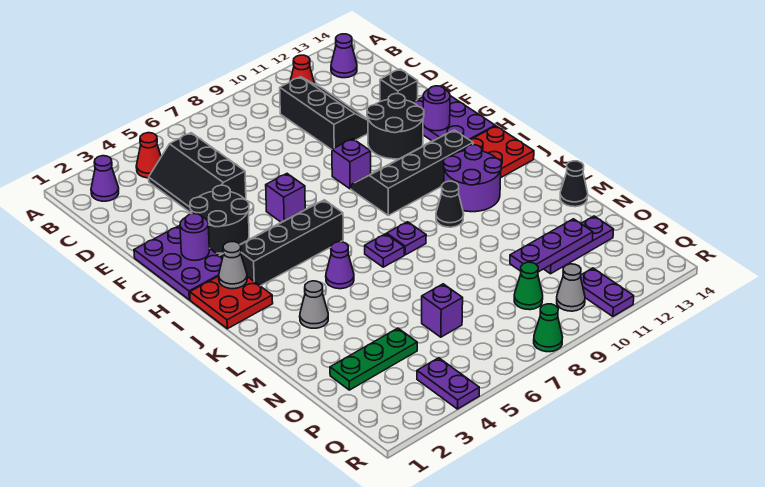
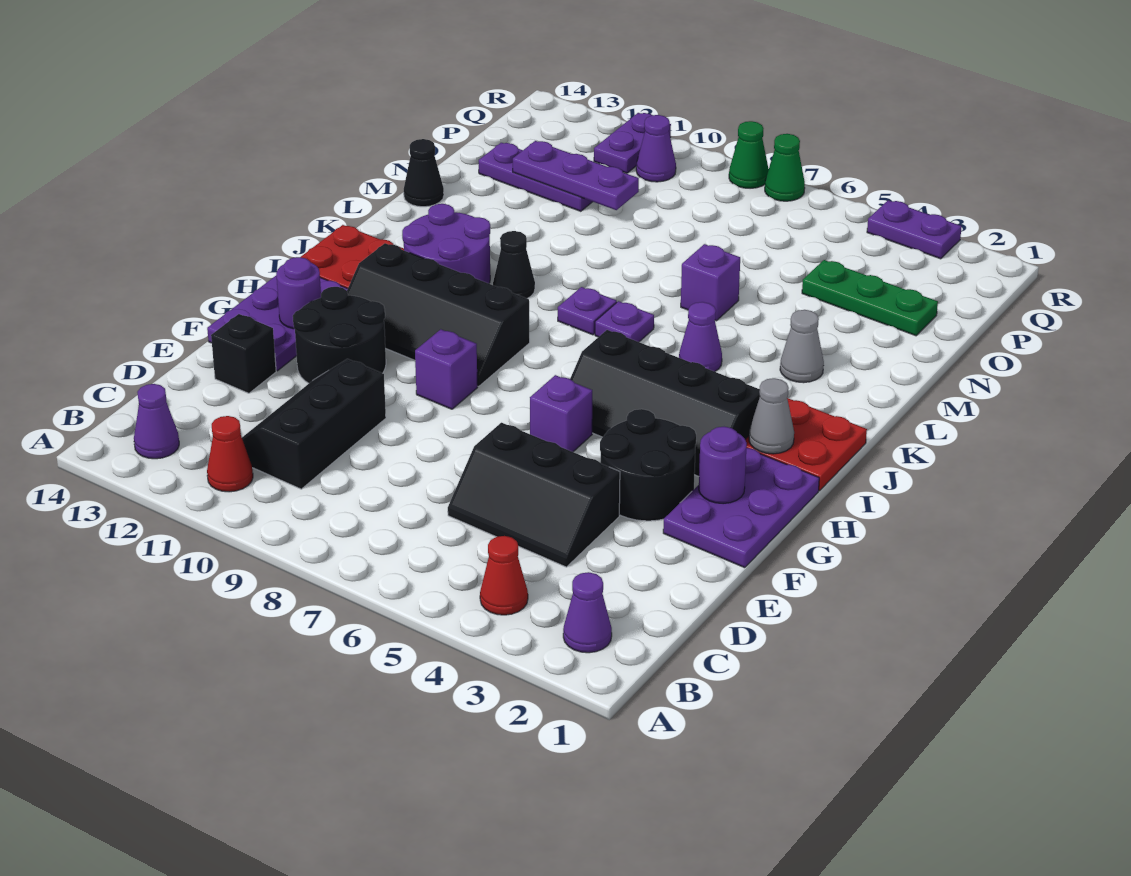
black slope C4:E5 level 1 top 5 -> black slope D4:E6 level 1 top E
purple brick O6 level 1 -> purple brick M6 level 1
green cone P9 level 1 -> green cone R7 level 1
purple plate Q4:R4 level 1 -> purple plate R3:R4 level 1
grey cone Q10 level 1 -> purple cone Q10 level 1

